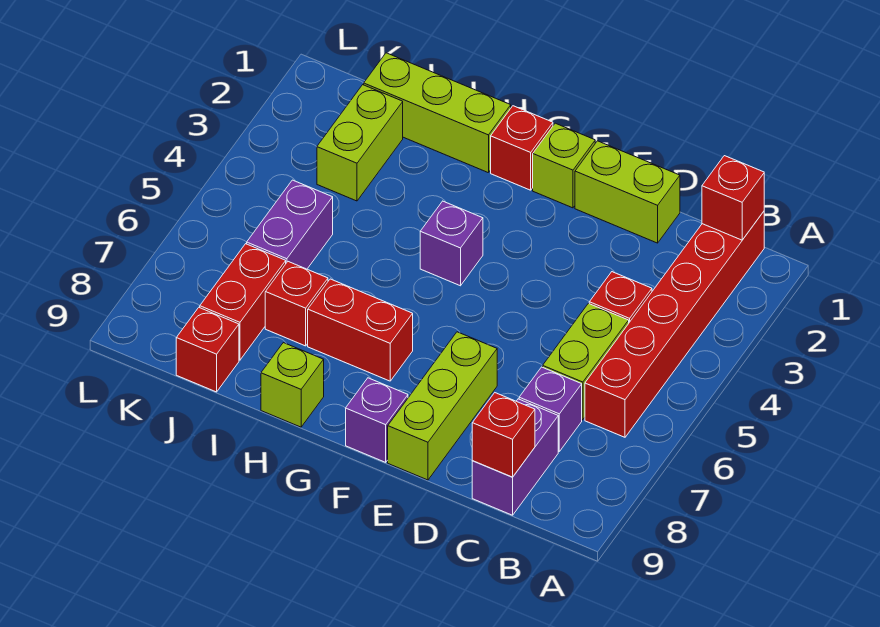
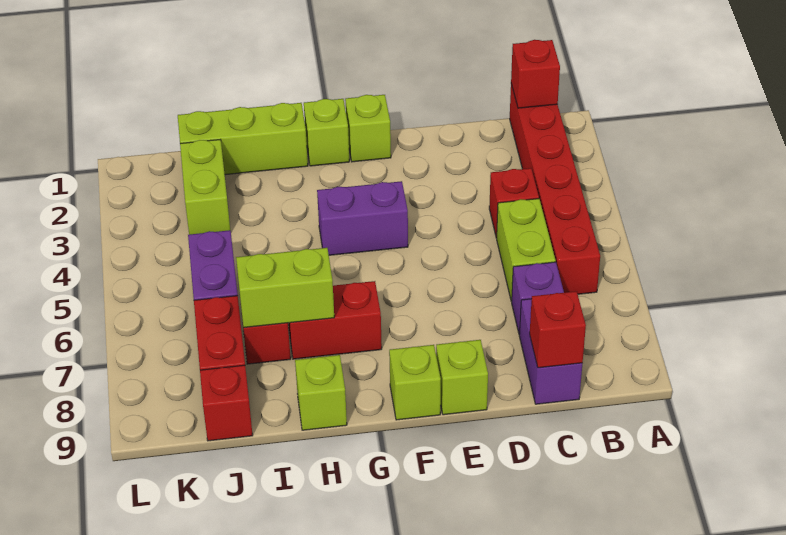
lime brick D1:E1 level 1 -> lime brick H7:I7 level 2
lime brick E7:E9 level 1 -> lime brick E9 level 1
purple brick F9 level 1 -> lime brick F9 level 1
red brick G1 level 1 -> lime brick G1 level 1
purple brick G4 level 1 -> purple brick F4:G4 level 1

